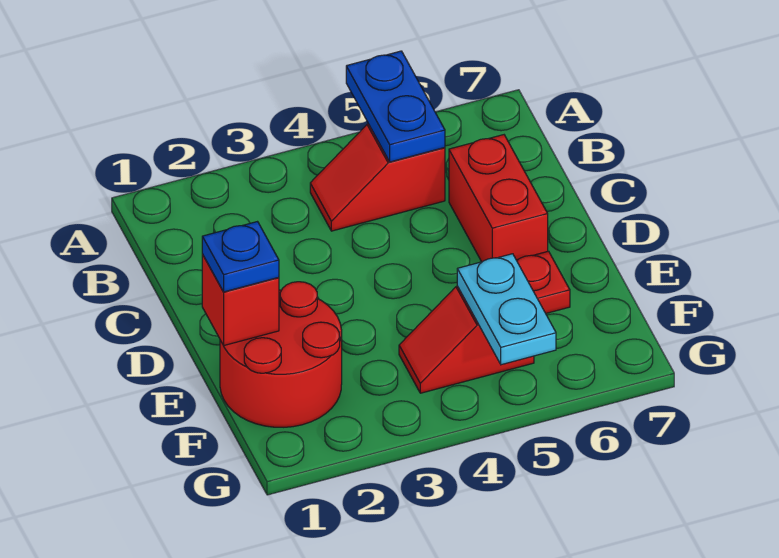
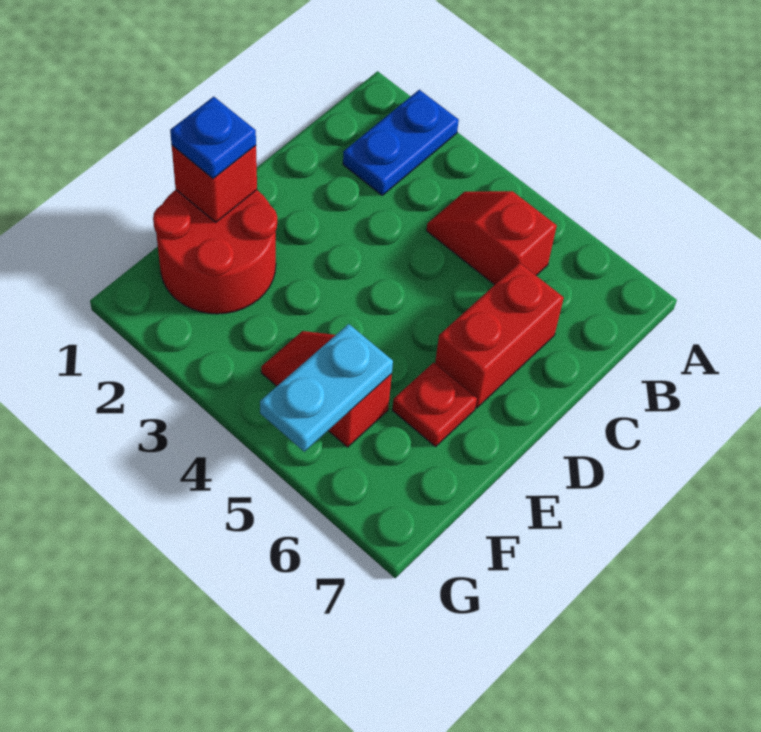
blue plate A5:B5 level 2 -> blue plate A2:B2 level 1

